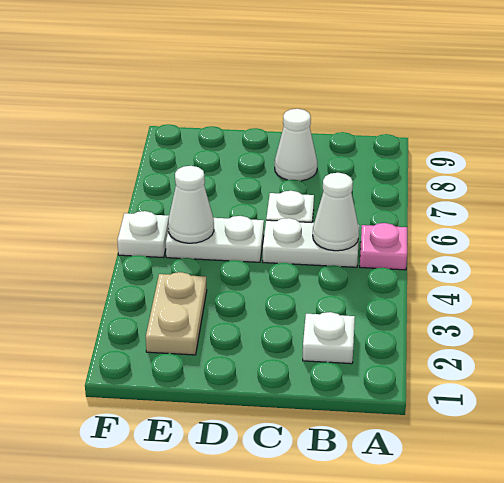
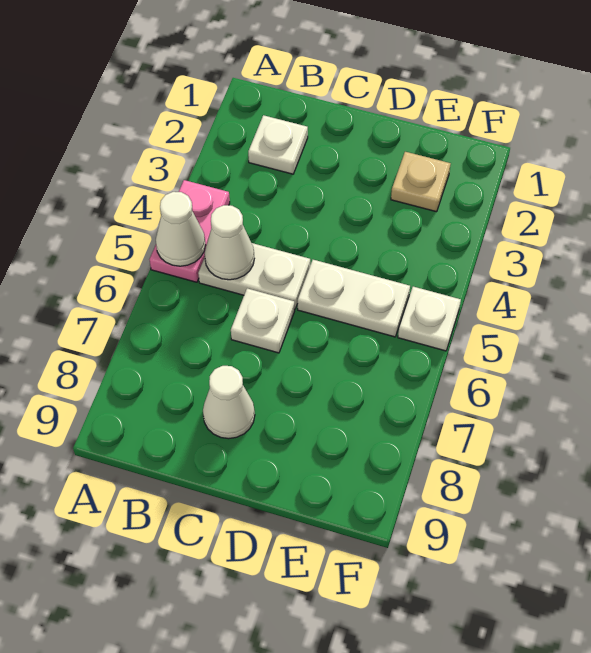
pink plate A5 level 1 -> pink plate A4:A5 level 1
tan plate E2:E3 level 1 -> tan plate E2 level 1
white cone E5 level 2 -> white cone A5 level 2

